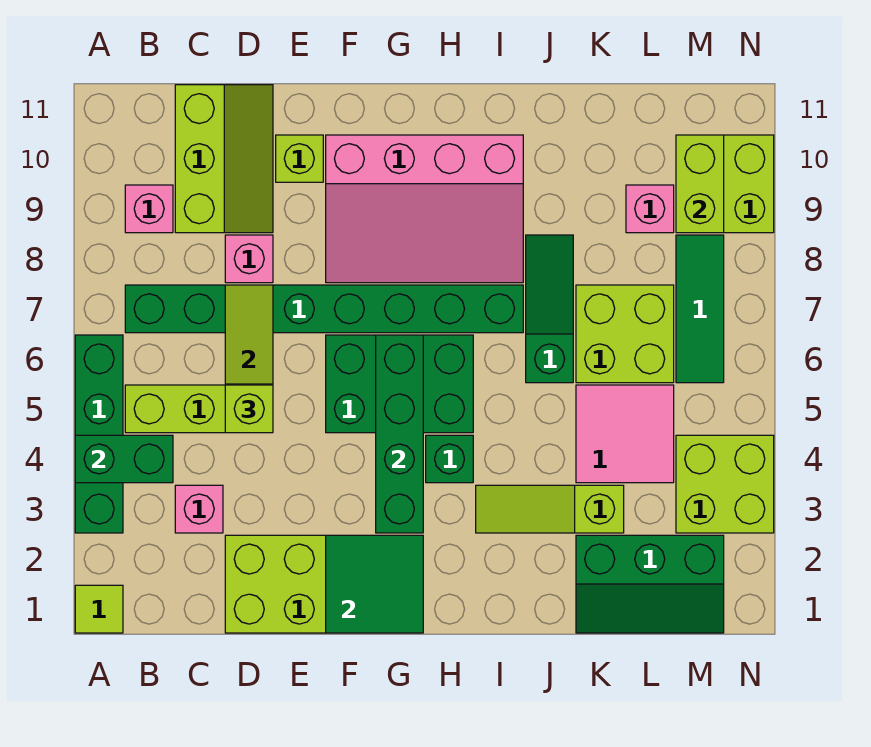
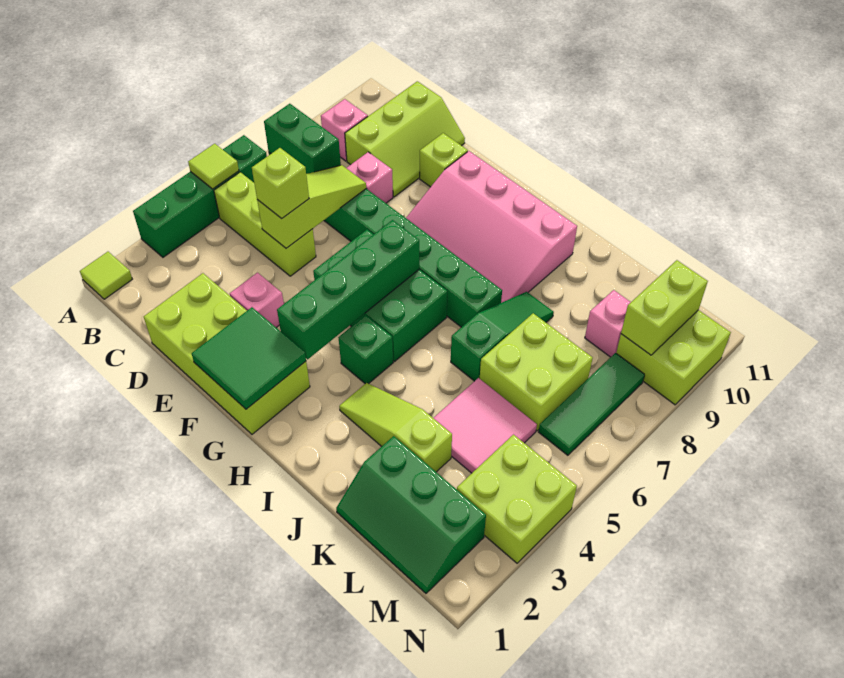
green brick A4:B4 level 2 -> green brick B7:C7 level 2
none -> lime tile A5 level 2
pink brick C3 level 1 -> pink brick E3 level 1

